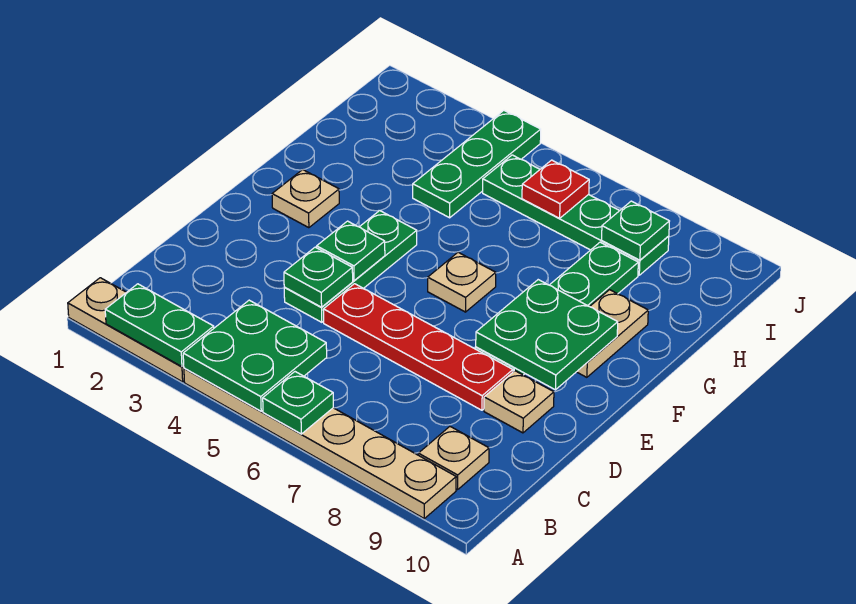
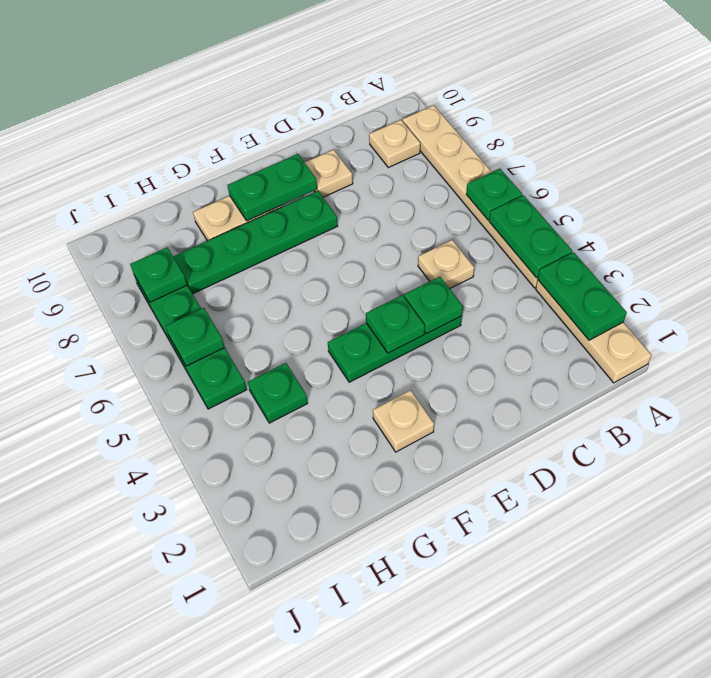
green plate A4:B5 level 2 -> green plate A4:A5 level 2
red plate D5:D8 level 1 -> none
green plate E8:F9 level 2 -> green plate E9:F9 level 2
tan plate F6 level 1 -> tan plate C5 level 1
green plate H4:J4 level 1 -> green plate H4 level 1
red plate I6 level 2 -> green plate I6 level 2

